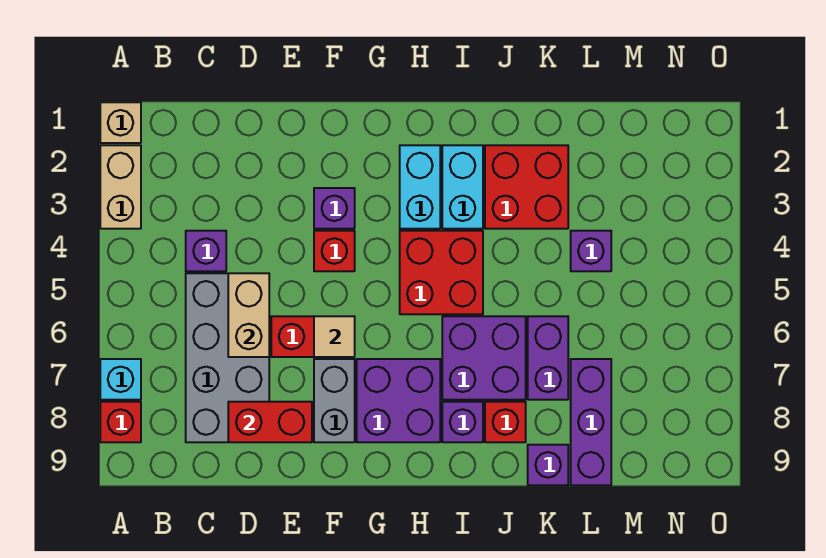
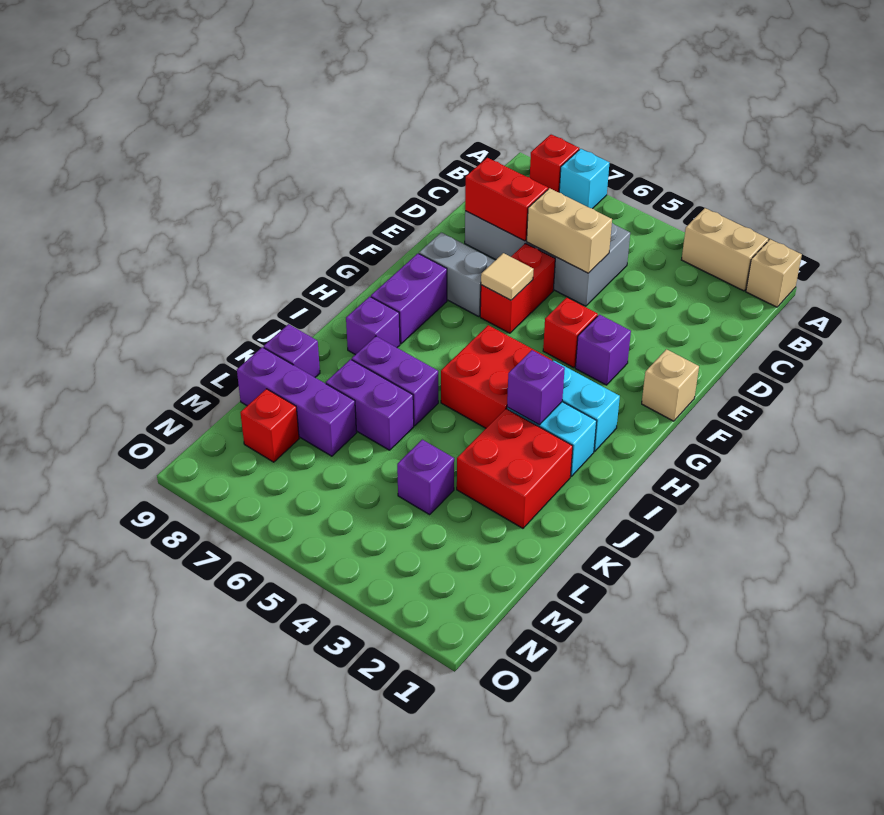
purple brick C4 level 1 -> purple brick I3 level 2
red brick D8:E8 level 2 -> red brick D7:D8 level 2
none -> tan brick F1 level 1
purple brick G7:H8 level 1 -> purple brick G8:H8 level 1
purple brick I6:J7 level 1 -> purple brick J6:J7 level 1
red brick J8 level 1 -> red brick M8 level 1

